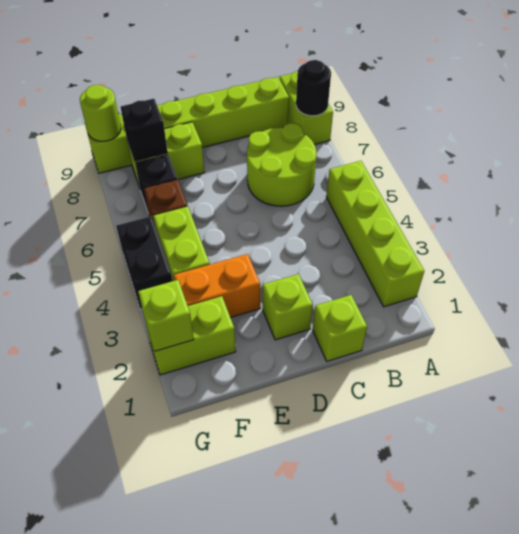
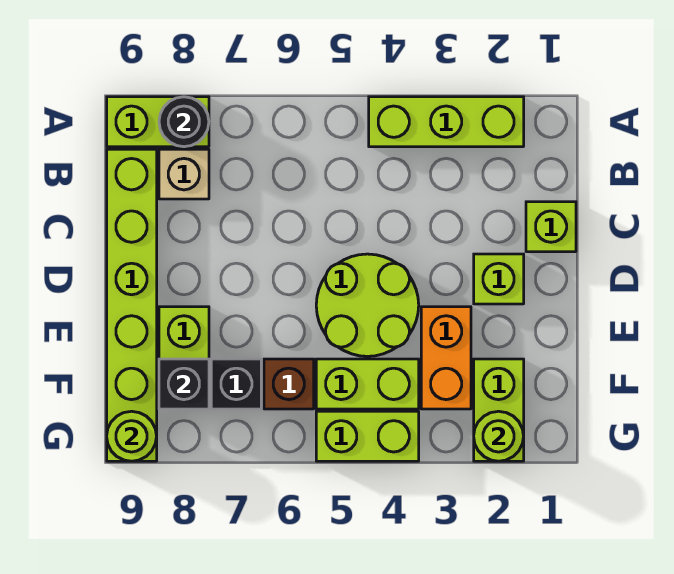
lime brick A2:A5 level 1 -> lime brick A2:A4 level 1
lime round brick B6:C7 level 1 -> lime round brick D4:E5 level 1
none -> tan brick B8 level 1
lime brick G2 level 2 -> lime round brick G2 level 2
black brick G4:G5 level 1 -> lime brick G4:G5 level 1

